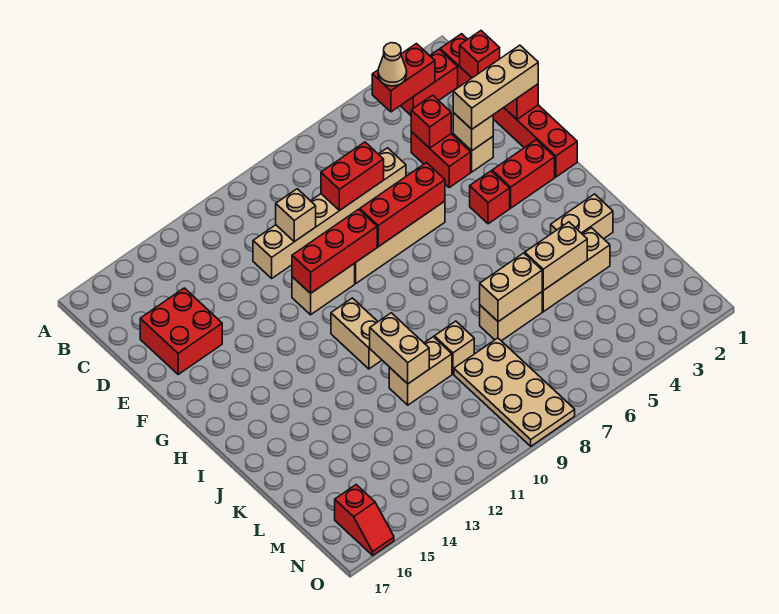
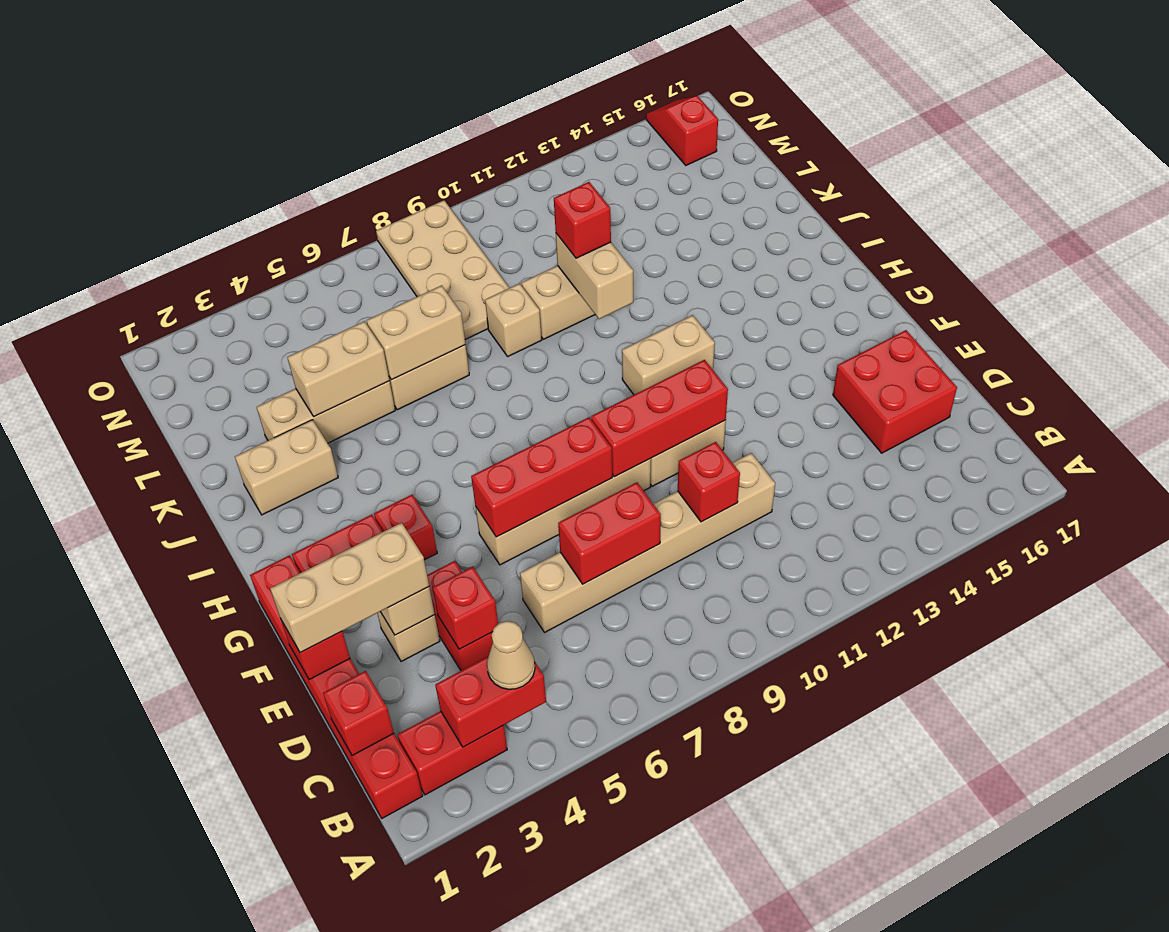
tan brick D10 level 2 -> red brick D10 level 2
tan brick H11:I11 level 1 -> tan brick H11:H12 level 1
none -> red brick K11 level 3

